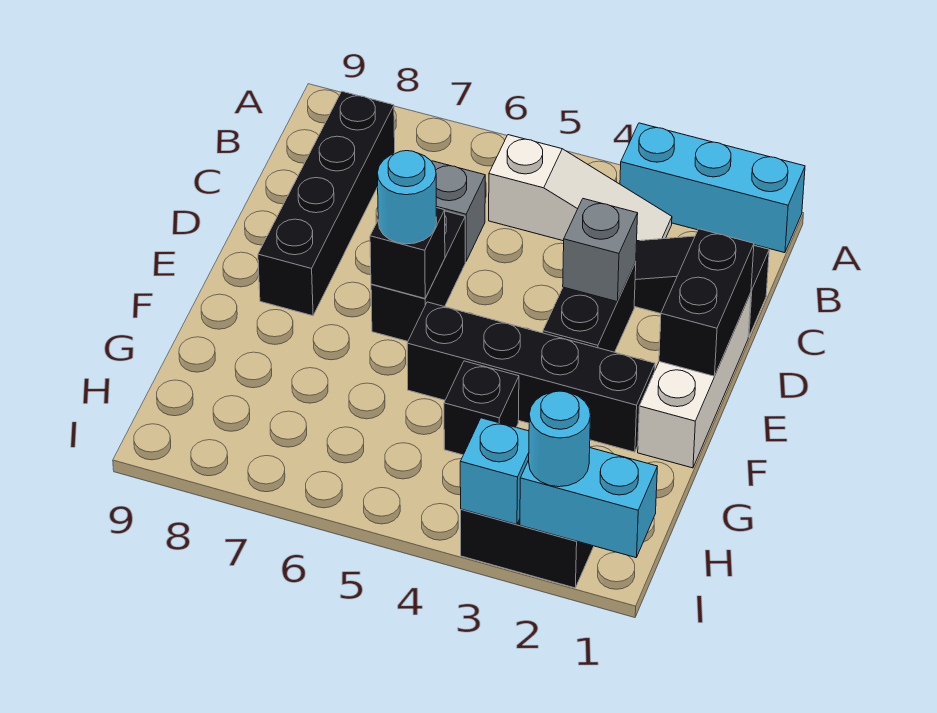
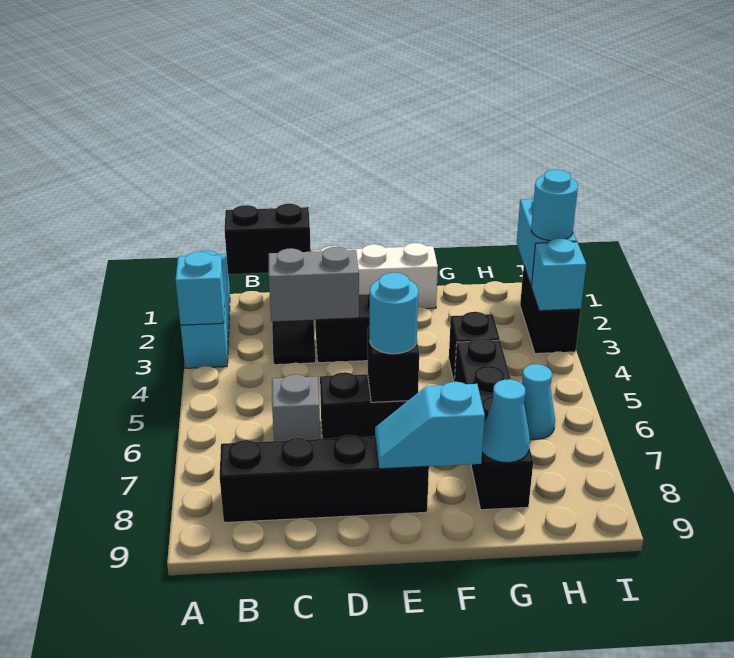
none -> cyan brick A3 level 2
white slope B3:B5 level 1 top 5 -> none
black brick D1:E1 level 2 -> black brick B1:C1 level 2
grey brick D3 level 2 -> grey brick C3:D3 level 2
none -> cyan slope E8:F8 level 2 top F
black brick F2:F5 level 1 -> black brick G5:G8 level 1
none -> cyan cone G8 level 2
none -> cyan cone H6 level 1

